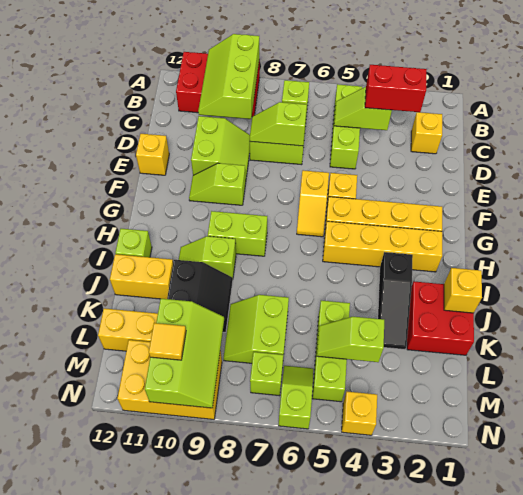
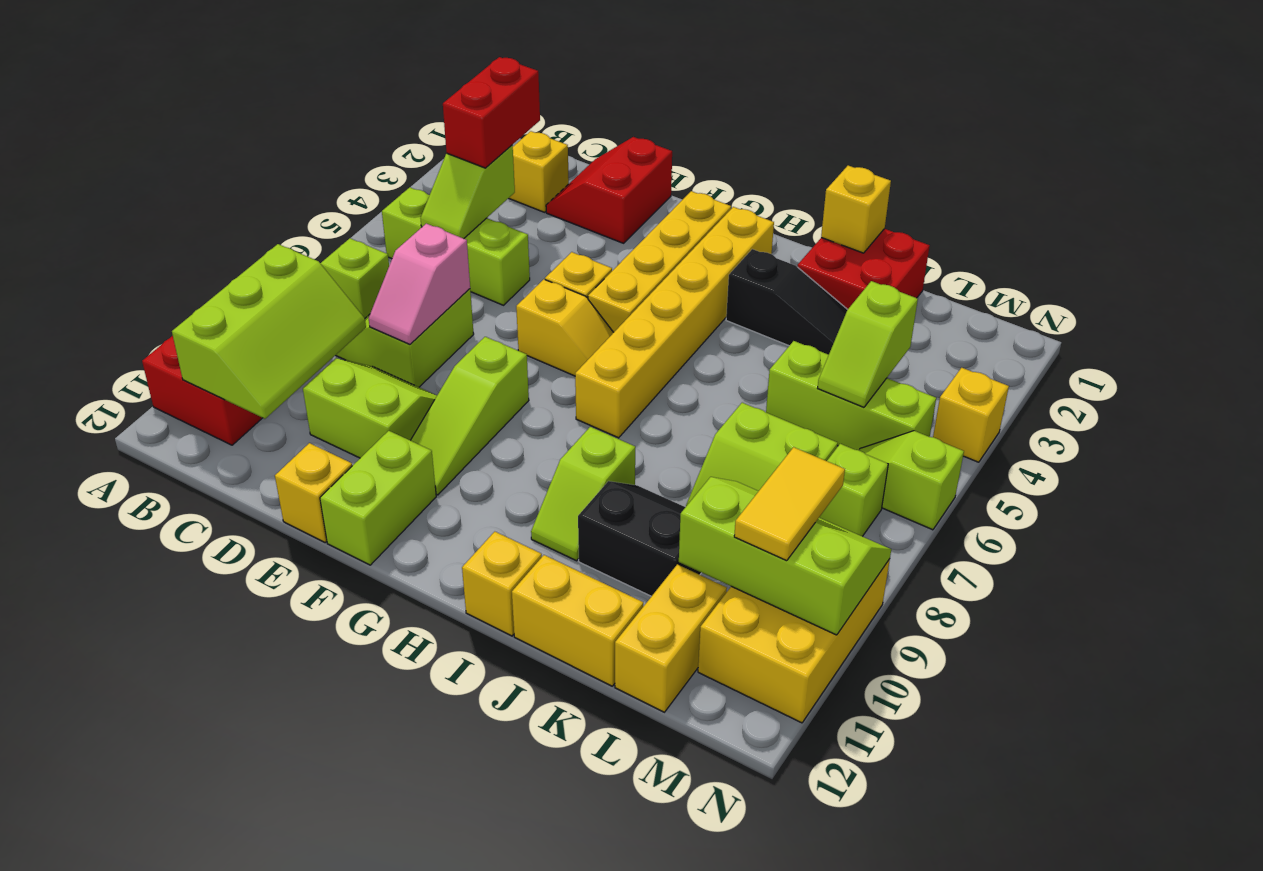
lime slope A9:C10 level 2 top 9 -> lime slope B9:C11 level 2 top B
none -> red slope D1:E2 level 1 top E
lime slope D7:D8 level 2 top 7 -> pink slope D7:D8 level 2 top 7
lime slope F9:F10 level 1 top 9 -> lime slope F8:F10 level 1 top 8
yellow brick H2:H5 level 1 -> yellow brick H2:H7 level 1
lime brick H8:H9 level 1 -> lime brick F11:F12 level 1
lime brick I12 level 1 -> yellow brick I12 level 1
yellow brick J11:J12 level 1 -> yellow brick J12:K12 level 1
yellow tile M10 level 3 -> yellow tile M9:M10 level 3

